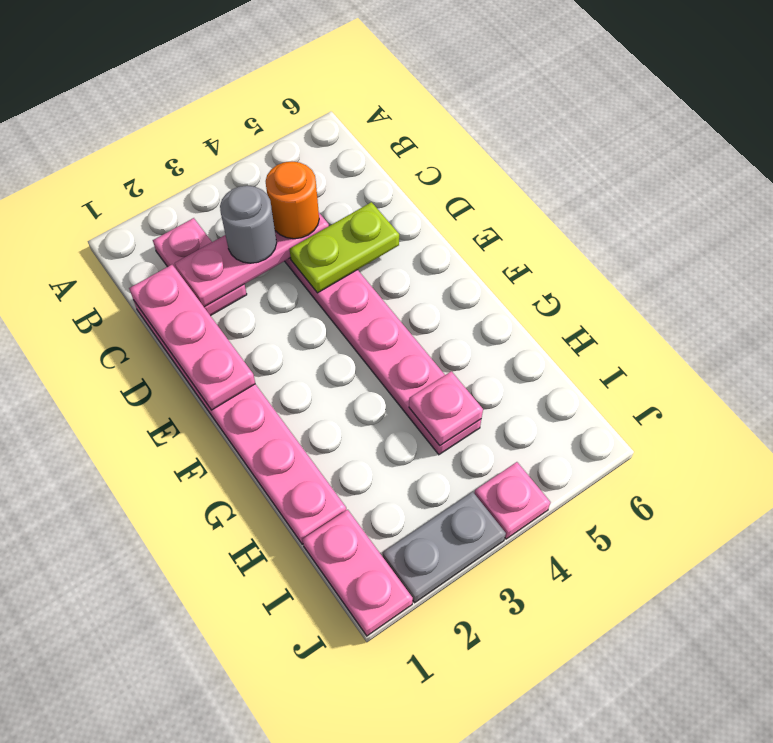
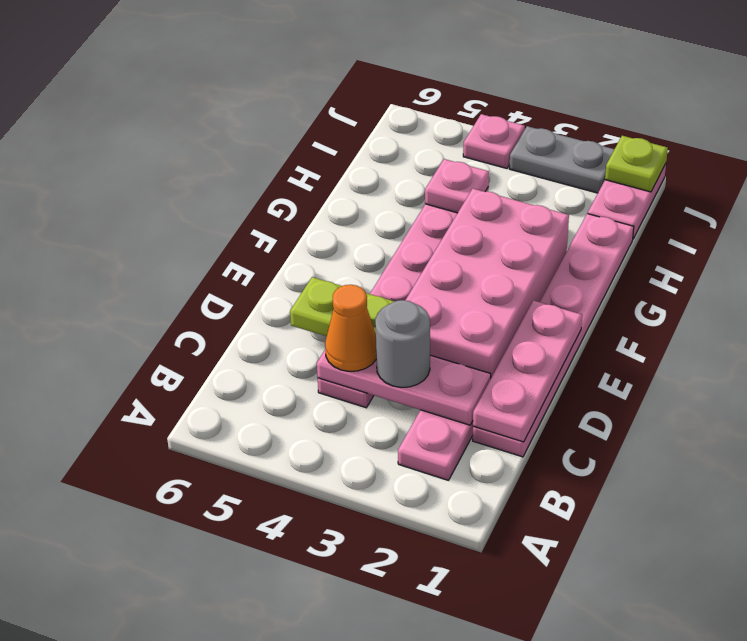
orange round brick C4 level 3 -> orange cone C4 level 3
none -> pink brick D2:G3 level 1
none -> lime plate J1 level 2

